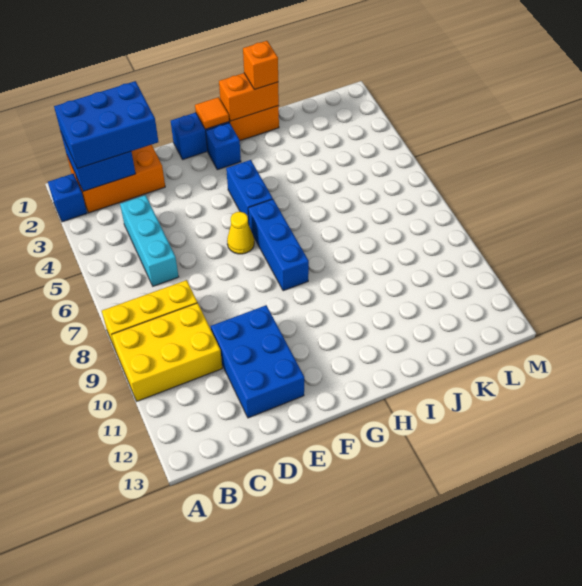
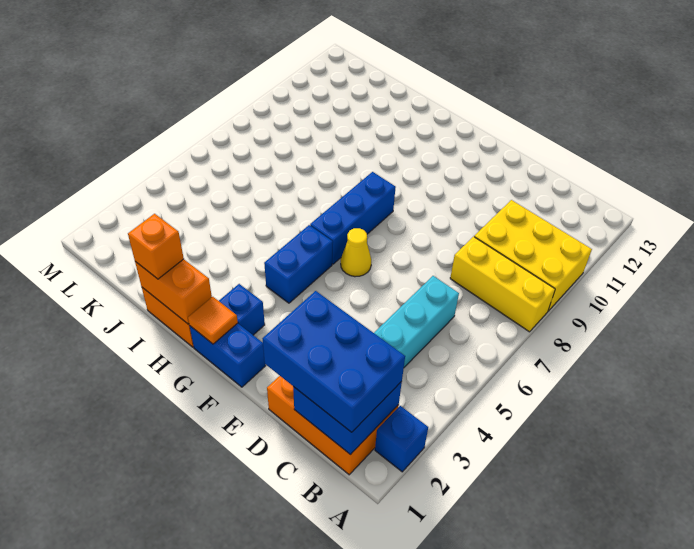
blue brick D10:E12 level 1 -> none

